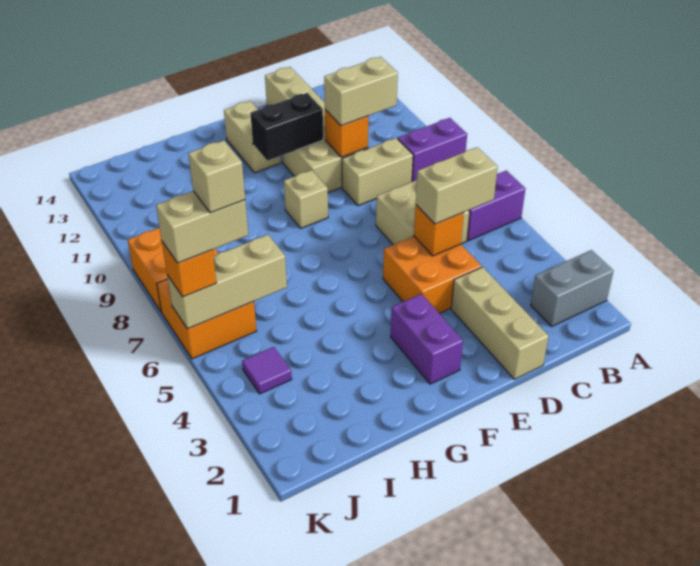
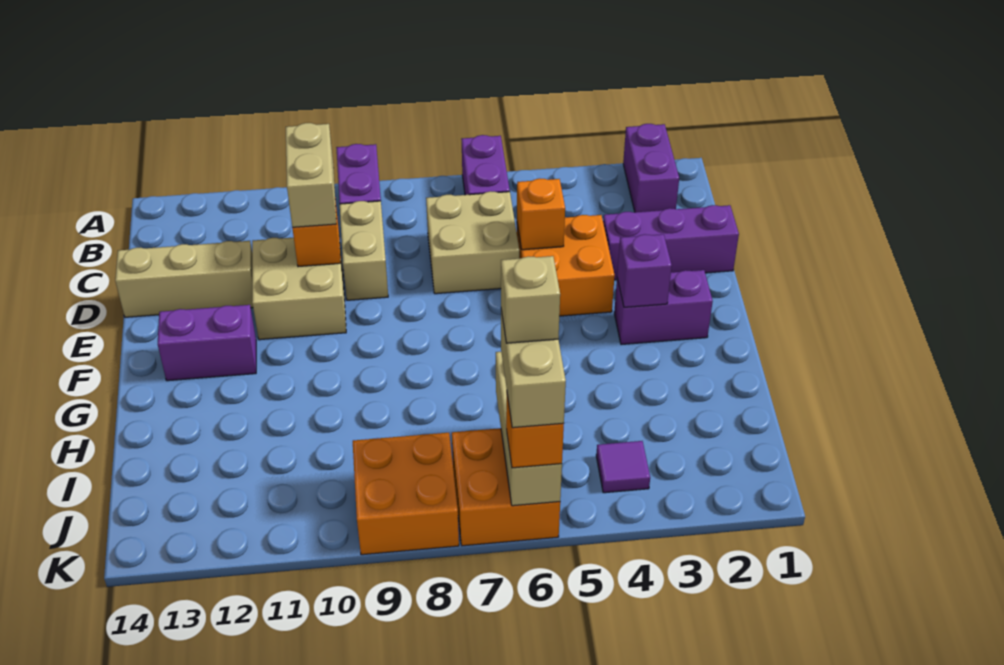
grey brick A2:B2 level 1 -> purple brick A2:B2 level 1
tan brick C5:D5 level 3 -> none
tan brick D1:D3 level 1 -> purple brick D1:D3 level 1
black brick E11:F11 level 2 -> none
none -> purple brick F3 level 2
tan brick F9 level 1 -> none
tan brick F12:F13 level 1 -> purple brick F12:F13 level 1

